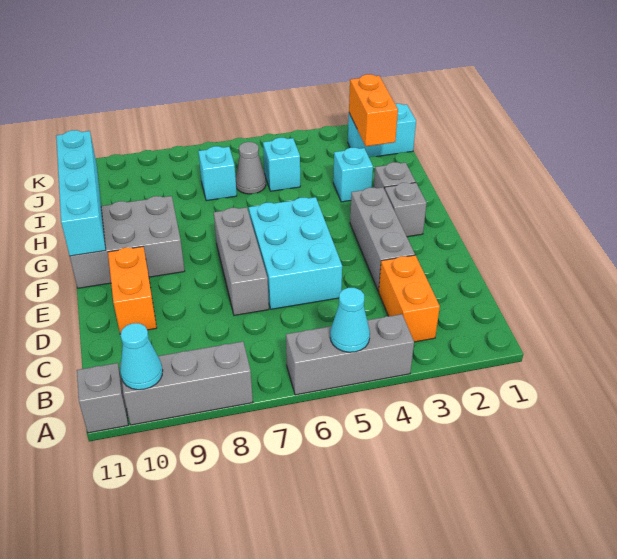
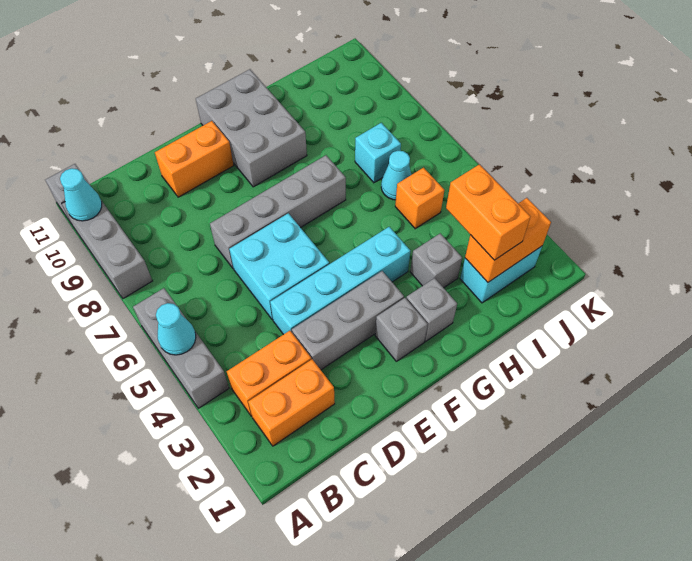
none -> orange brick B2:C2 level 1
cyan brick D5:F6 level 1 -> cyan brick D5:E6 level 1
grey brick D7:F7 level 1 -> grey brick D7:G7 level 1
cyan brick F11:I11 level 2 -> cyan brick D4:G4 level 1
cyan brick H3 level 1 -> grey brick H3 level 1
none -> orange brick I2:I3 level 3
cyan brick I5 level 1 -> orange brick I5 level 1
grey cone I6 level 1 -> cyan cone I6 level 1
cyan brick J1:J2 level 1 -> cyan brick I2:J2 level 1

